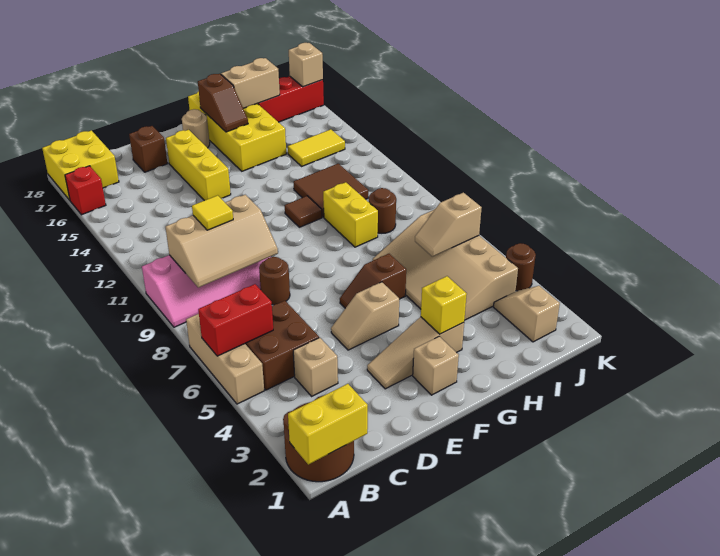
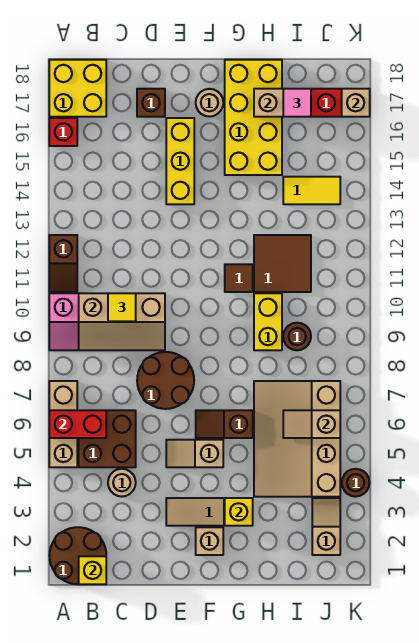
yellow brick A1:B1 level 2 -> yellow brick B1 level 2
tan brick C4 level 1 -> tan round brick C4 level 1
brown round brick D8 level 1 -> brown round brick D7:E8 level 1
brown slope G16:G17 level 2 top 17 -> brown slope A11:A12 level 1 top 12
none -> pink tile I17 level 3

